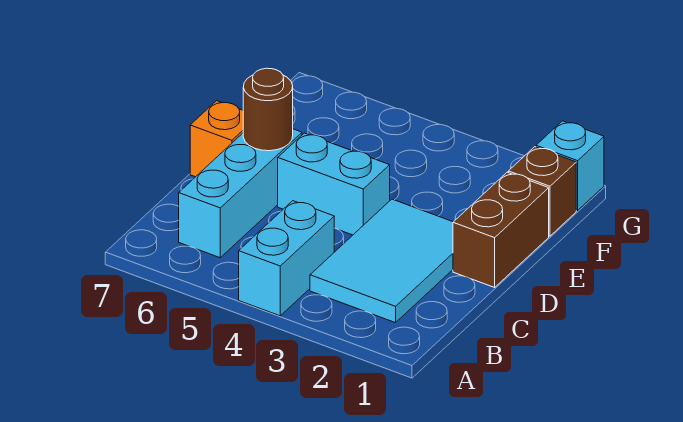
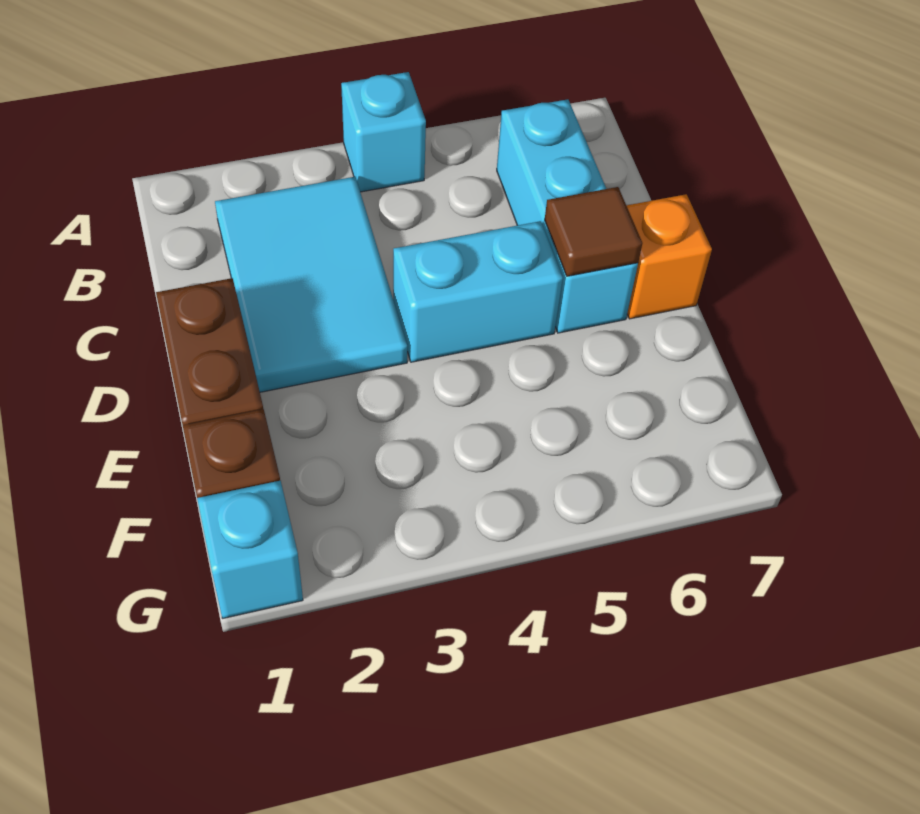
cyan brick A4:B4 level 1 -> cyan brick A4 level 1
brown round brick D6 level 2 -> brown tile D6 level 2

